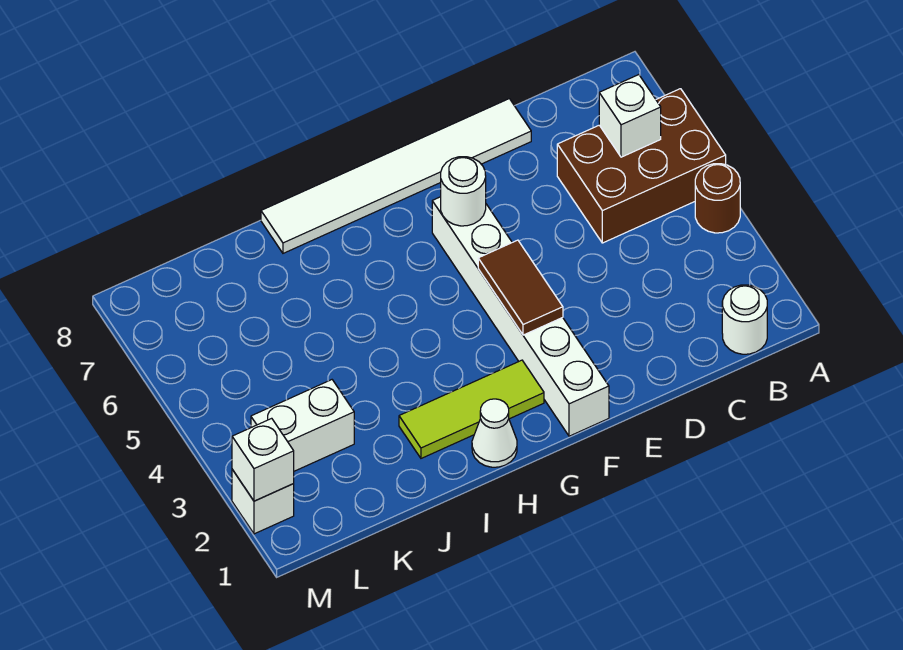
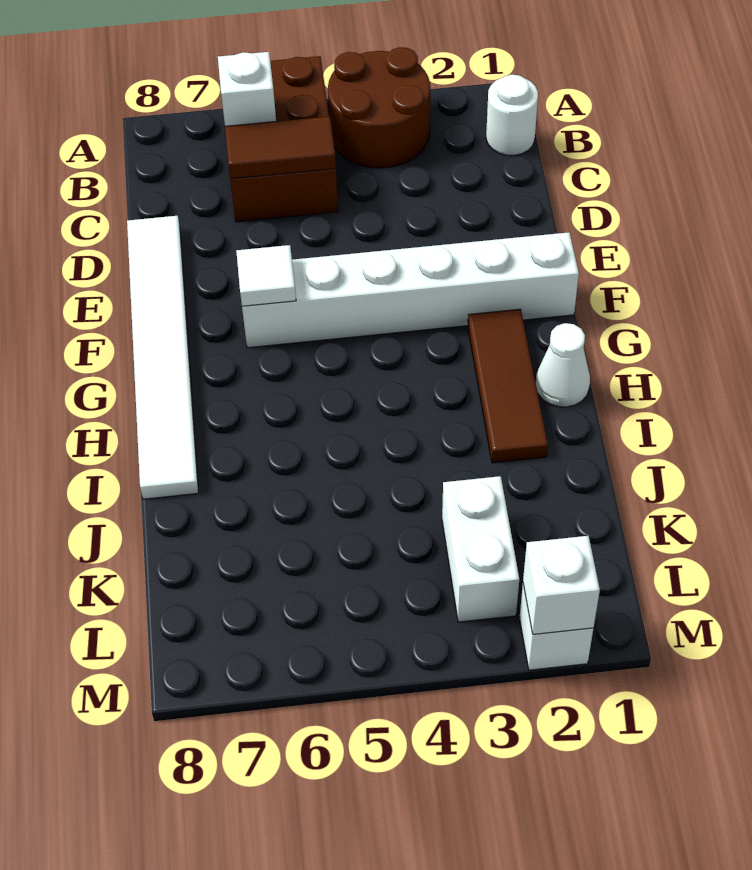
brown round brick A4 level 1 -> brown round brick A3:B4 level 1
brown tile F3:F4 level 2 -> brown tile C5:C6 level 2
white round brick F6 level 2 -> white tile F6 level 2
lime tile G2:I2 level 1 -> brown tile G2:I2 level 1

